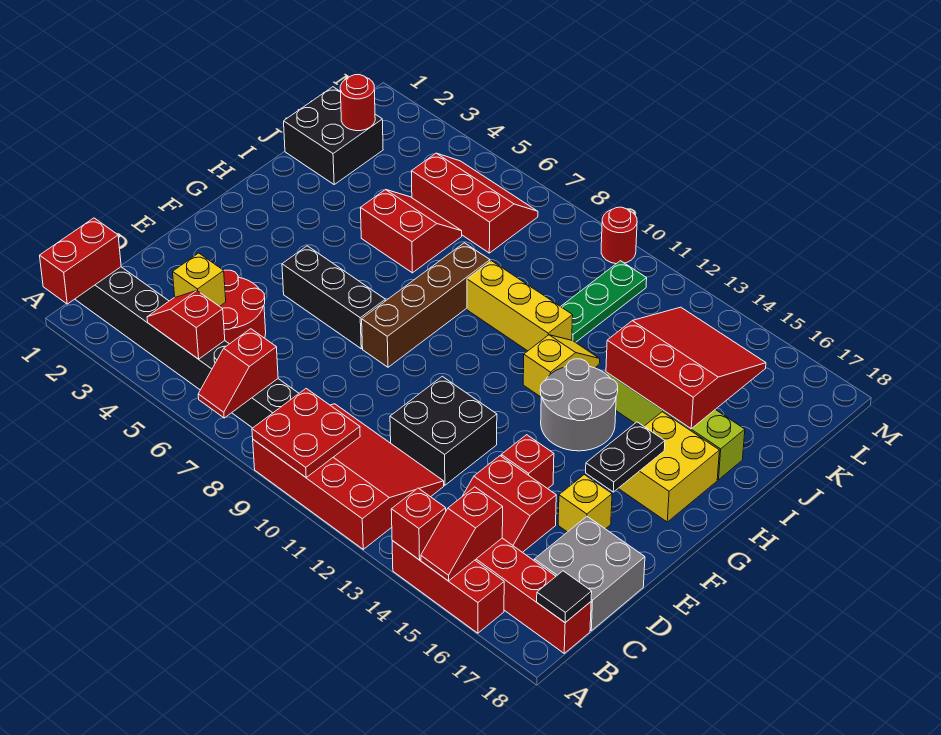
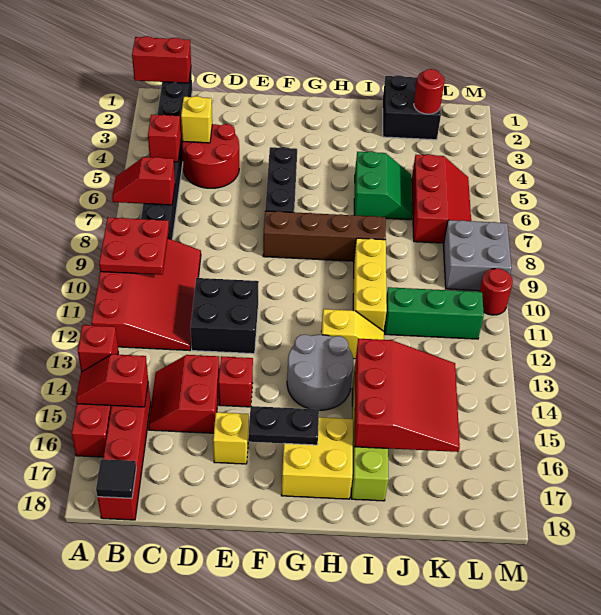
grey brick C17:D18 level 1 -> grey brick L8:M9 level 1
red slope I5:J6 level 1 top I -> green slope I5:J6 level 1 top I
green plate J11:L11 level 1 -> green brick J11:L11 level 1

